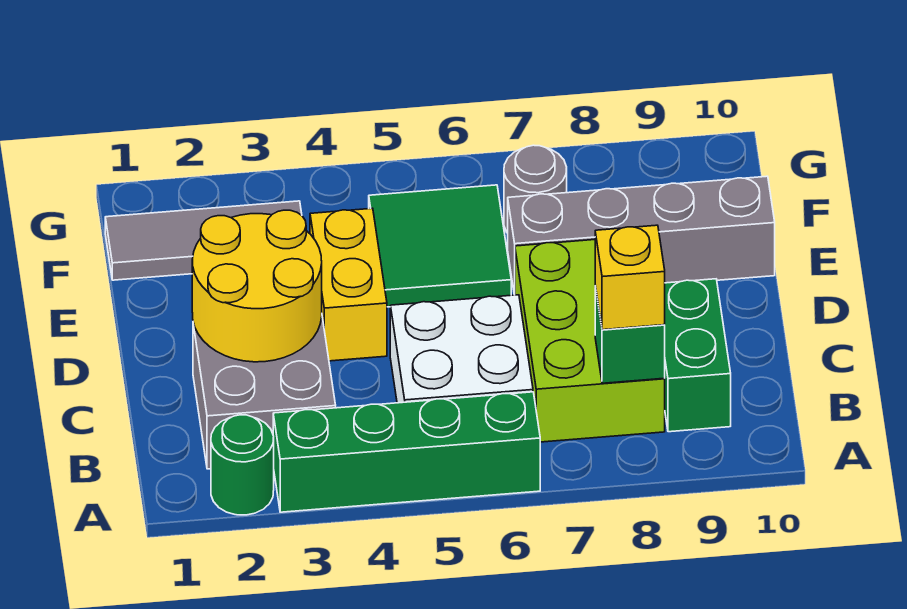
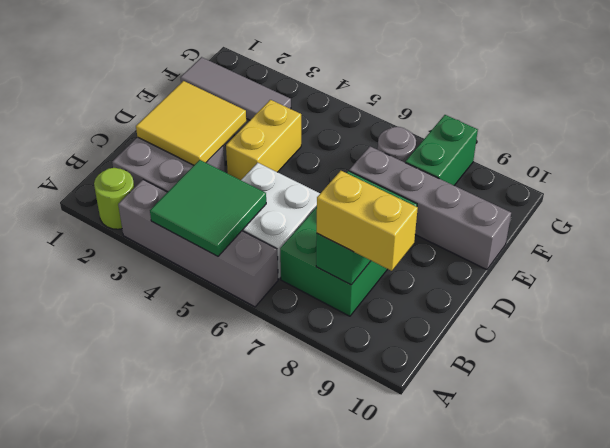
green round brick A2 level 1 -> lime round brick A2 level 1
green brick A3:A6 level 1 -> grey brick A3:A6 level 1
lime brick B7:D8 level 1 -> green brick B7:D8 level 1
yellow brick B8 level 3 -> yellow brick B8:B9 level 3
green brick B9:C9 level 1 -> green brick F8:G8 level 1
yellow round brick C2:D3 level 2 -> yellow tile C2:D3 level 2
green tile E5:F6 level 1 -> green tile A4:B5 level 2

